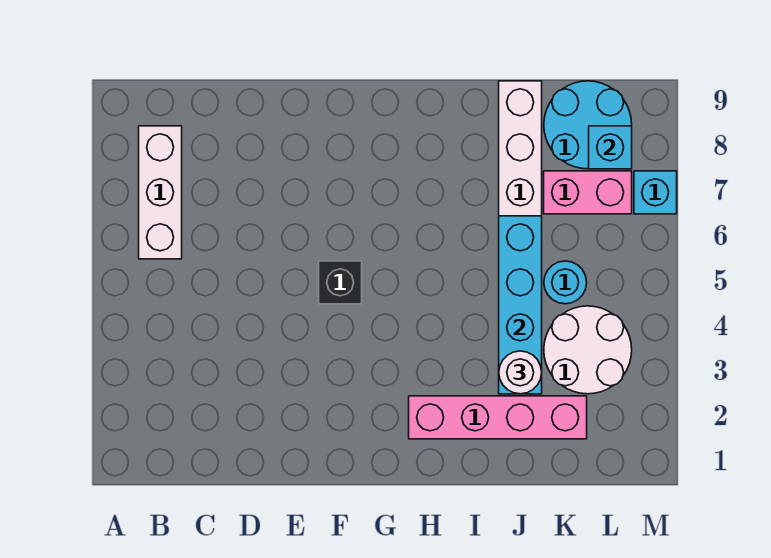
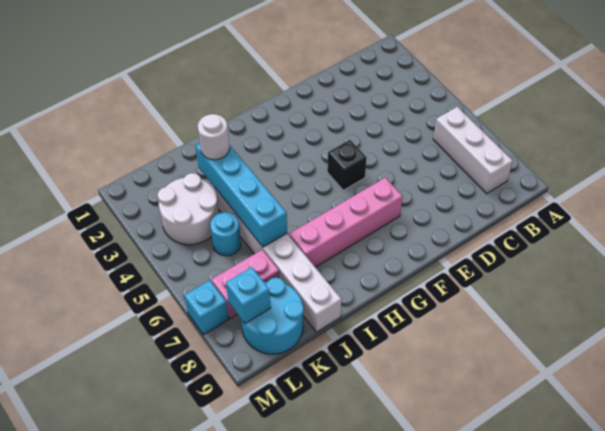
pink brick H2:K2 level 1 -> pink brick F7:I7 level 1

